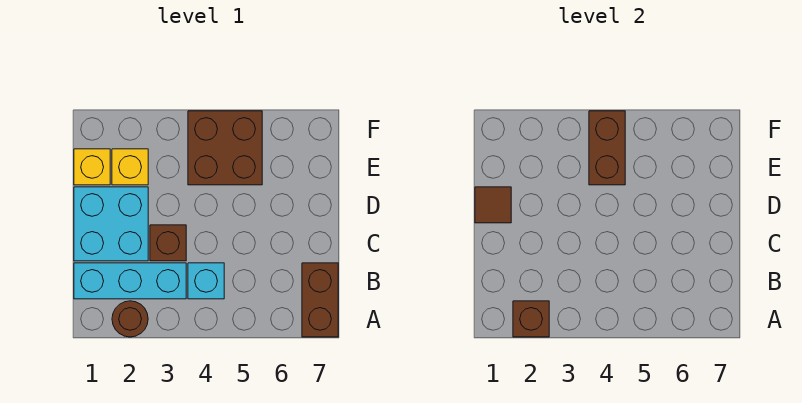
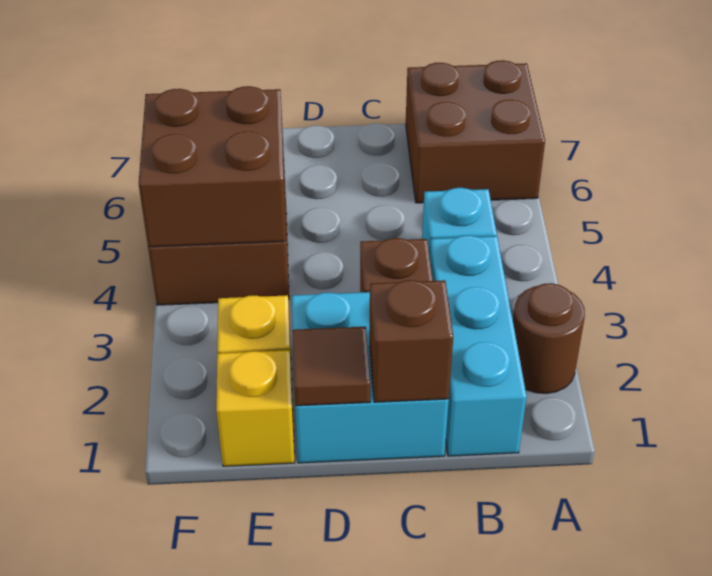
brown brick A2 level 2 -> brown brick C1 level 2
brown brick A7:B7 level 1 -> brown brick A6:B7 level 1
brown brick E4:F4 level 2 -> brown brick E4:F5 level 2

